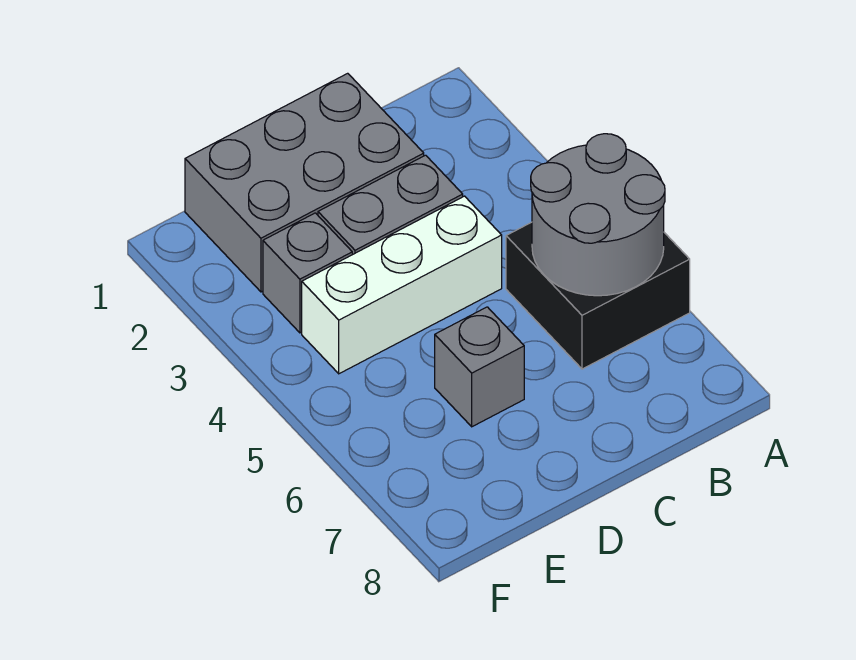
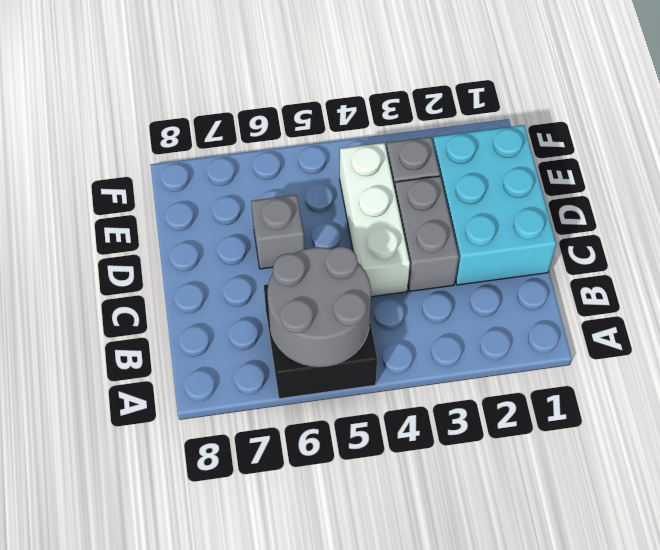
grey brick C1:E2 level 1 -> cyan brick C1:E2 level 1

